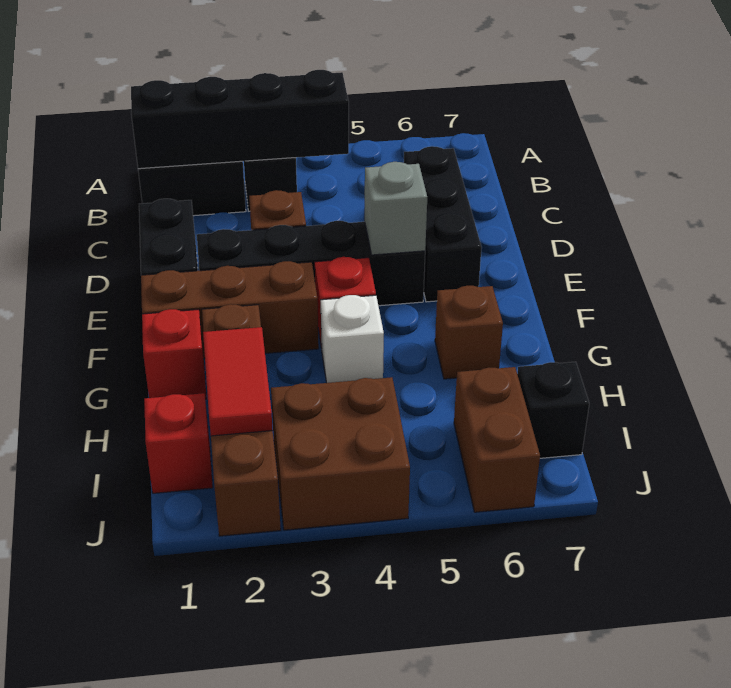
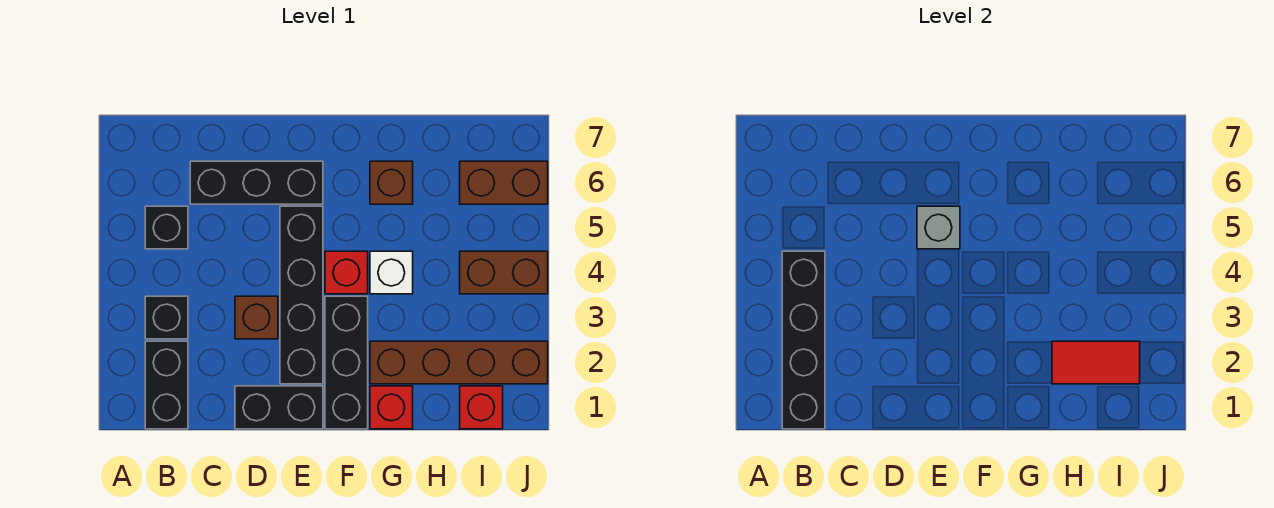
brown brick F1:F3 level 1 -> black brick F1:F3 level 1
brown brick I3:J4 level 1 -> brown brick I4:J4 level 1
black brick I7 level 1 -> black brick B5 level 1

